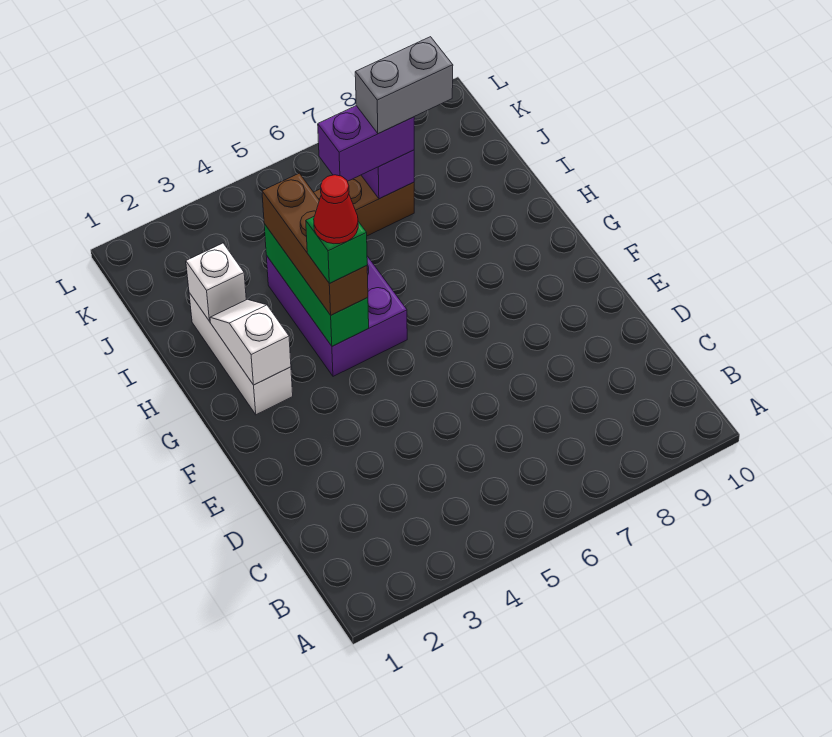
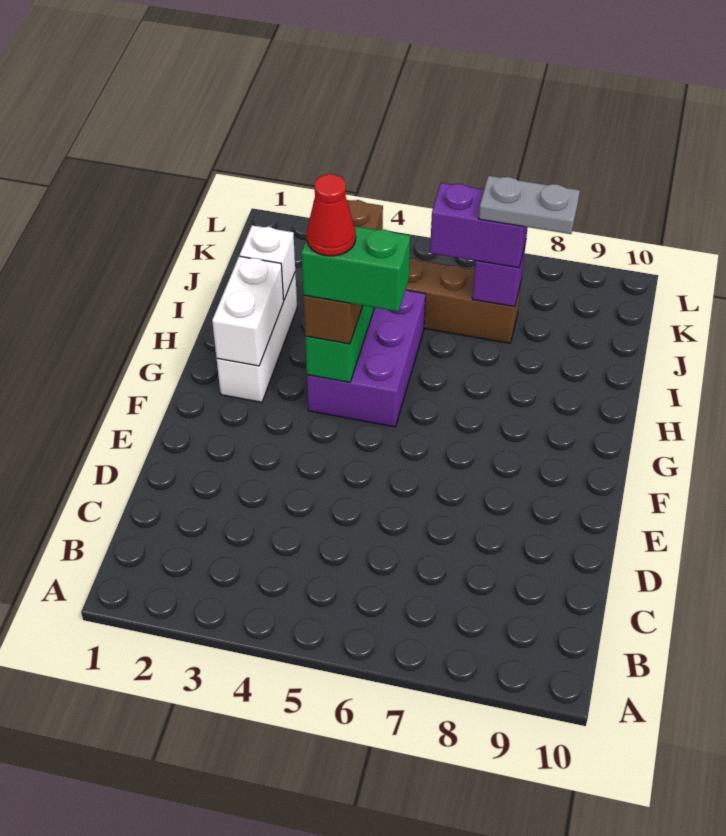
white slope G2:H2 level 2 top G -> white brick G2:H2 level 2
green brick G4 level 4 -> green brick G4:G5 level 4
grey brick J7:J8 level 4 -> grey plate J7:J8 level 4

